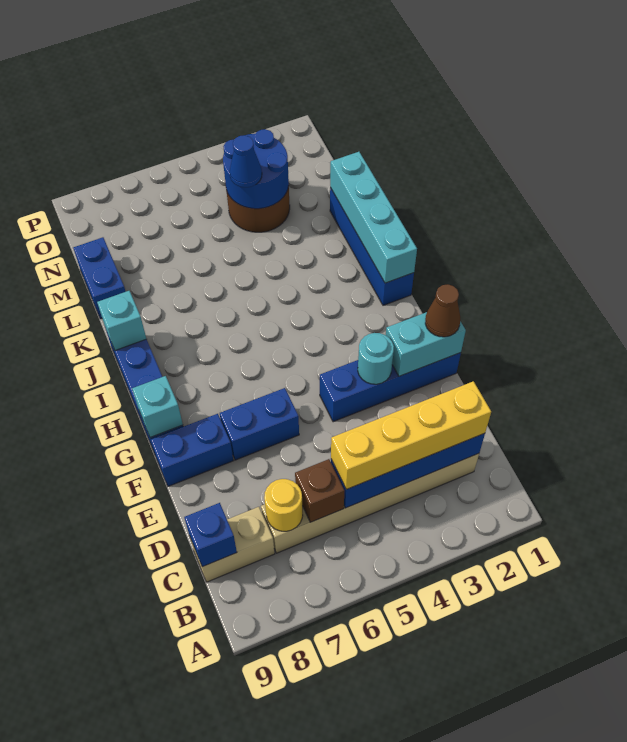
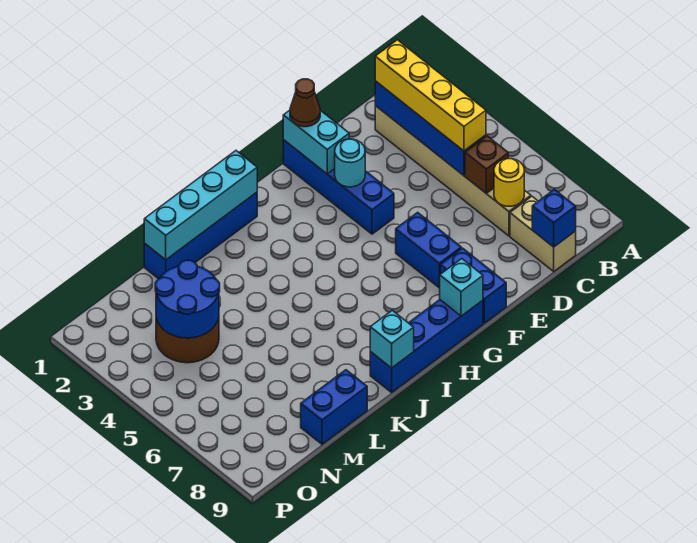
blue cone M4 level 3 -> none

